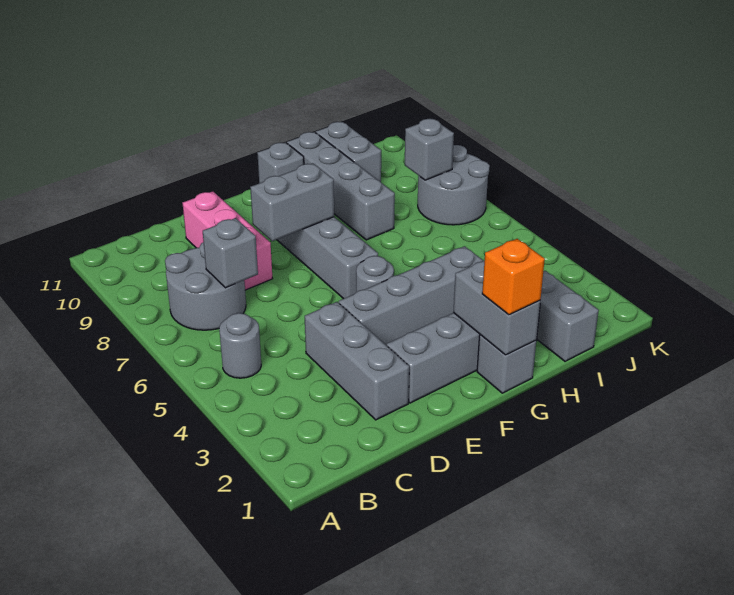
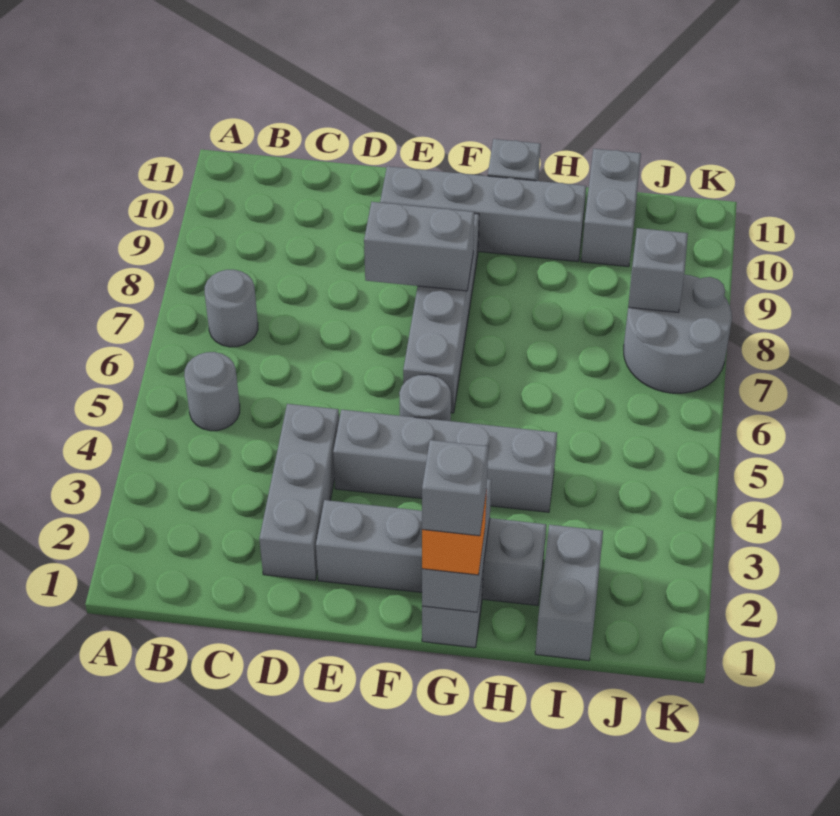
grey round brick B7:C8 level 1 -> grey round brick B7 level 1
grey brick C7 level 2 -> grey brick G1 level 4
pink brick D8:D10 level 1 -> none
grey brick H8:H11 level 1 -> grey brick E10:H10 level 1

